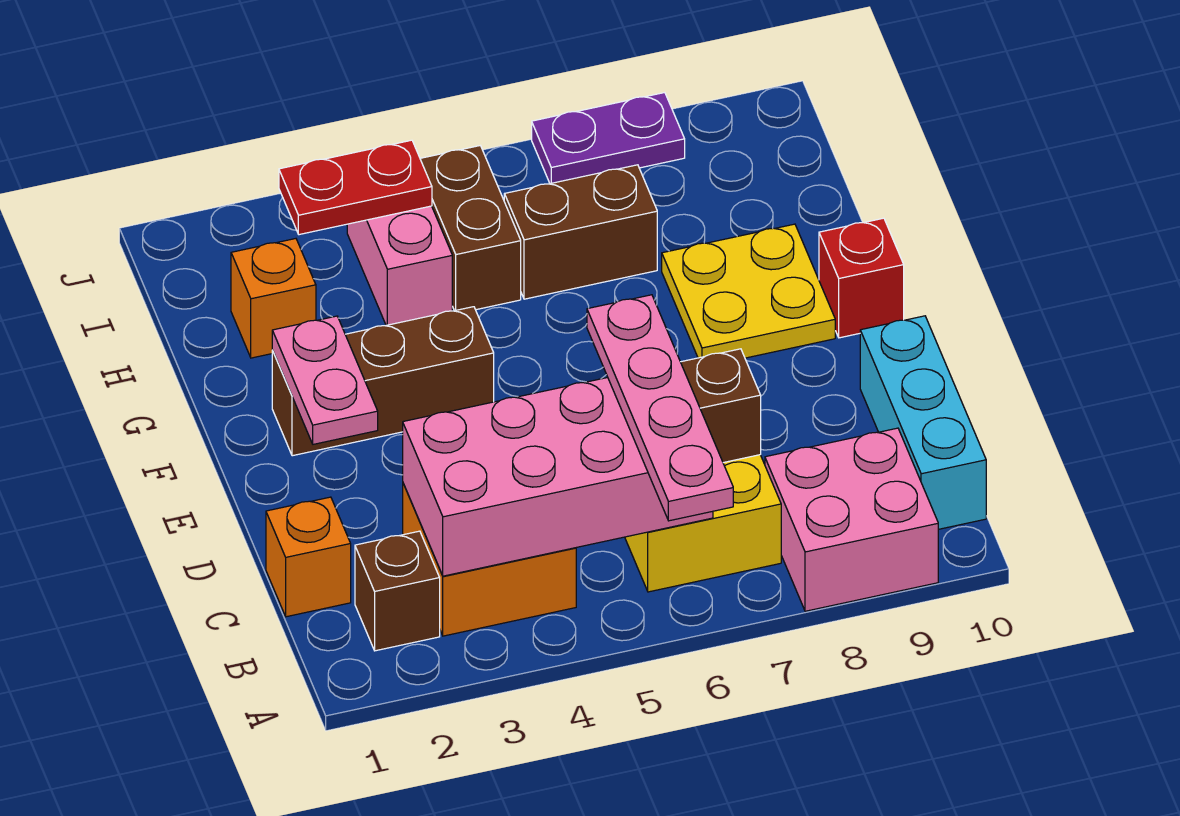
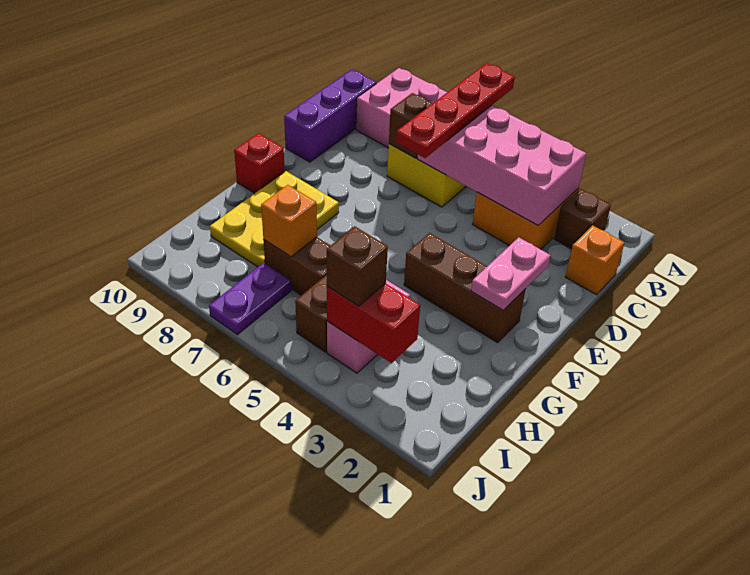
pink plate A6:D6 level 3 -> red plate A6:D6 level 3
cyan brick B10:D10 level 1 -> purple brick B10:D10 level 1
yellow plate F8:G9 level 1 -> yellow plate F8:H9 level 1
orange brick H2 level 1 -> orange brick H7 level 2
red plate I3:I4 level 2 -> red brick I3:I4 level 2
none -> brown brick I4 level 3
purple plate J7:J8 level 1 -> purple plate I7:J7 level 1

